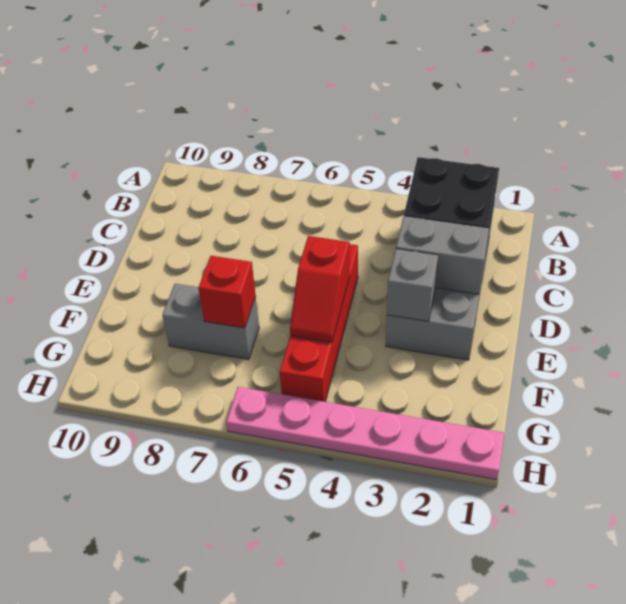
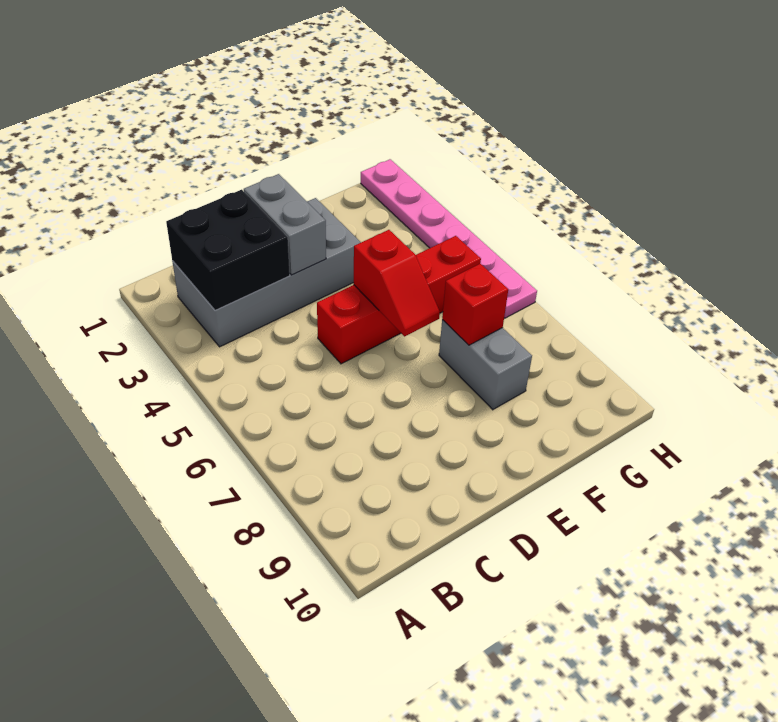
grey brick E3 level 2 -> none
red slope E5:F5 level 2 top E -> red slope E5:E6 level 2 top 5

